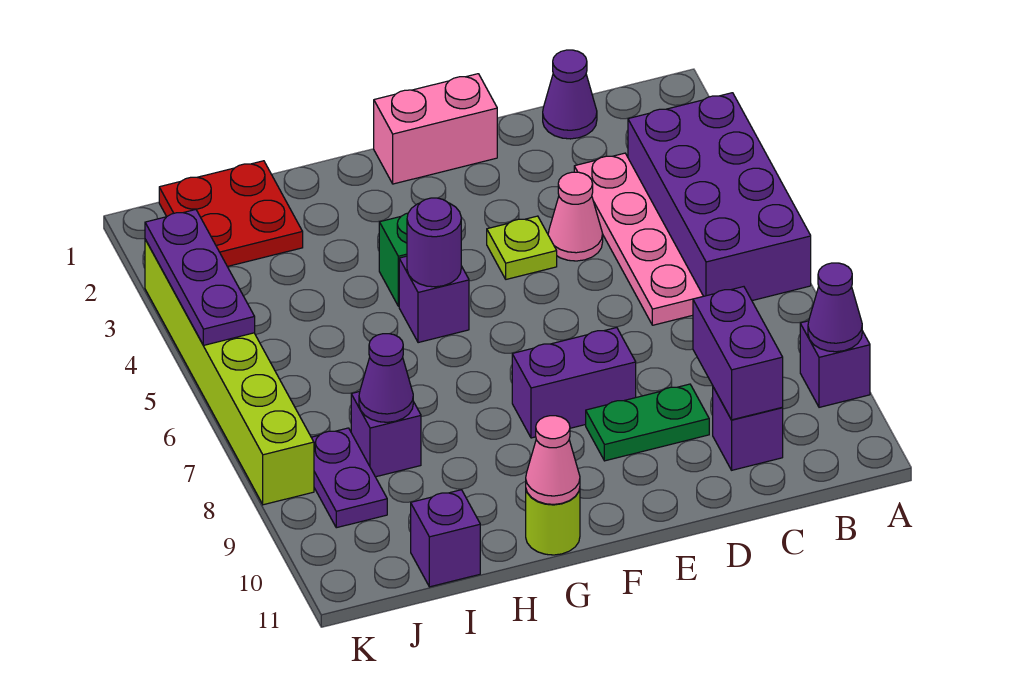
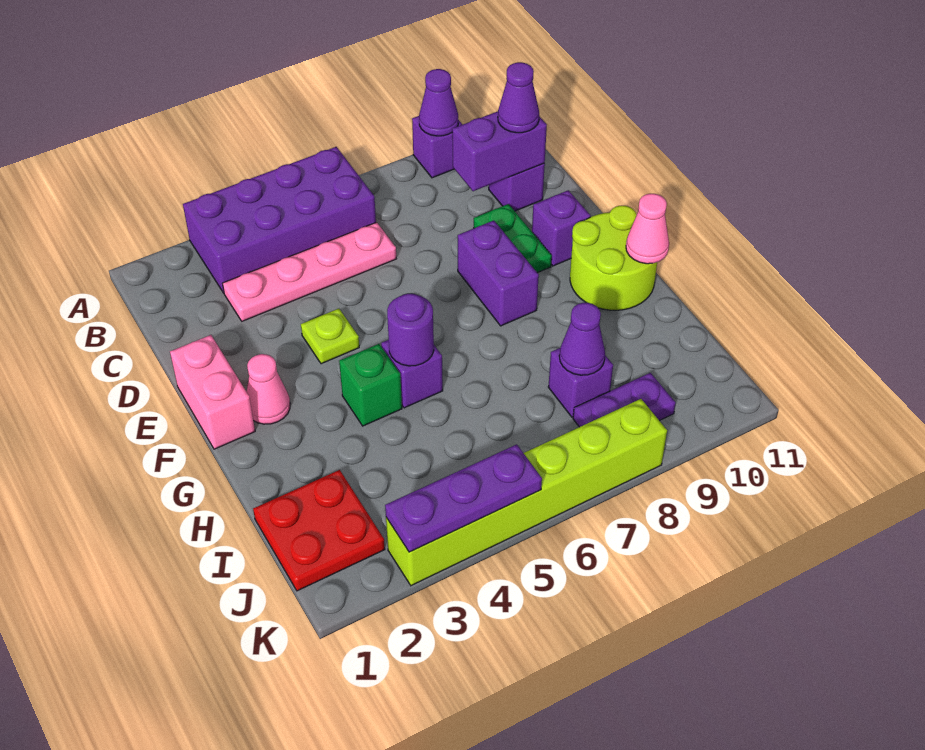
purple cone C1 level 1 -> purple cone C10 level 3
pink cone D4 level 1 -> pink cone F2 level 1
lime round brick G11 level 1 -> lime round brick F10:G11 level 1
purple brick I11 level 1 -> purple brick E10 level 1

